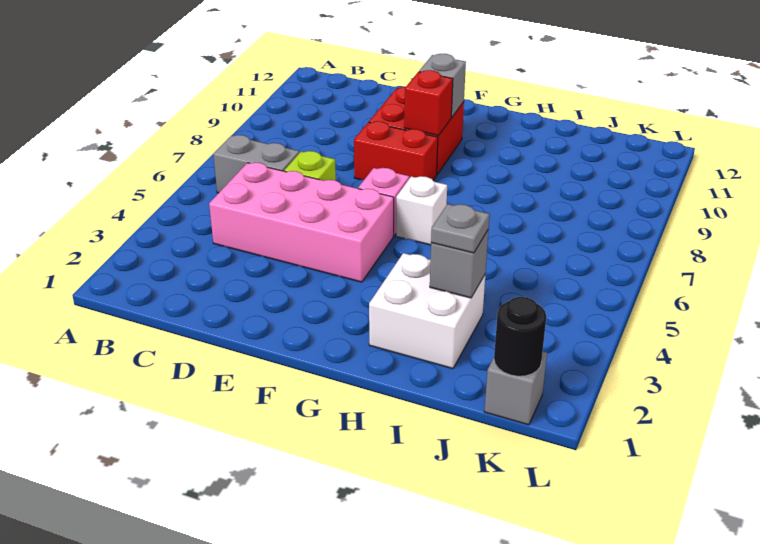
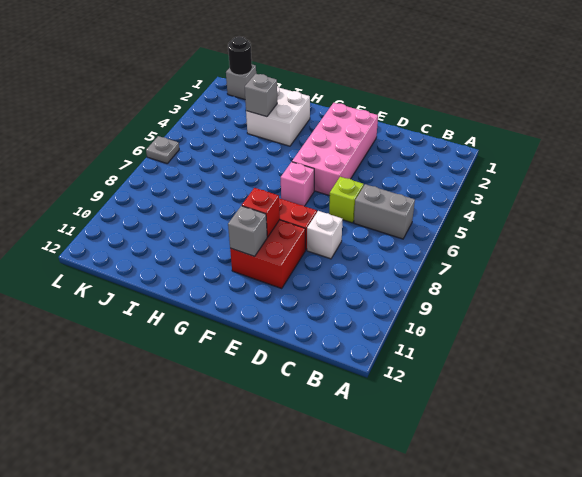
pink brick C4:F5 level 1 -> pink brick E2:F5 level 1
white brick G6 level 1 -> white brick D8 level 1
grey plate I3 level 3 -> grey plate L6 level 1

